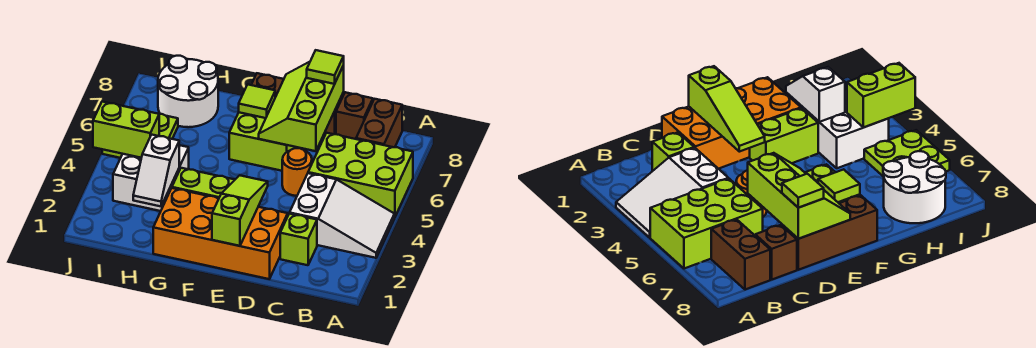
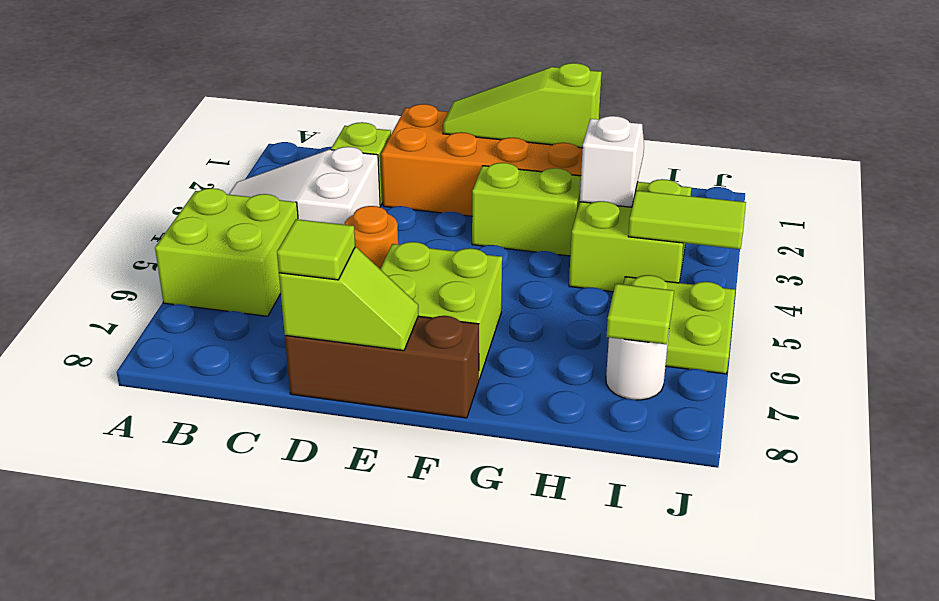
lime brick A5:C6 level 1 -> lime brick A5:B6 level 1
brown brick B7:B8 level 1 -> none
brown brick C8 level 1 -> none
lime slope D6:E8 level 2 top D -> lime slope D8:E8 level 2 top D
lime slope E1:E3 level 2 top 1 -> lime slope E1:G1 level 2 top G
lime tile F7 level 2 -> lime tile I7 level 2
white brick H3:I4 level 1 -> lime brick H3:I4 level 1
white round brick H7:I8 level 1 -> white round brick I7 level 1
lime brick I4:J4 level 2 -> lime tile I4:J4 level 2

